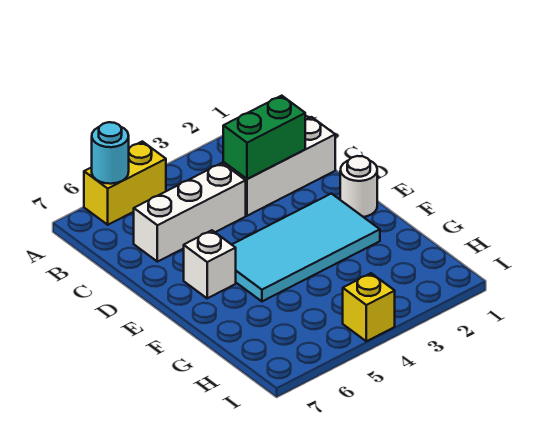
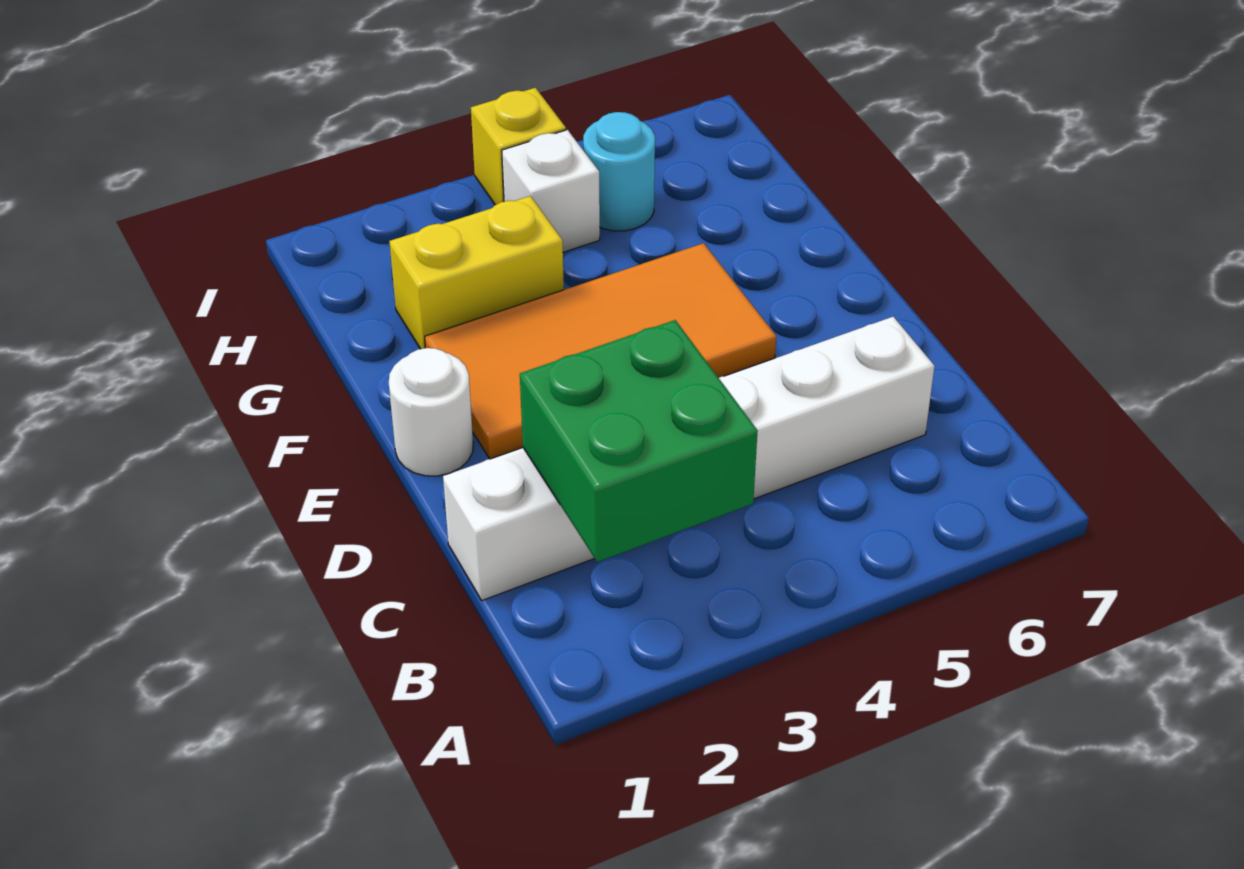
yellow brick A5:A6 level 1 -> yellow brick G2:G3 level 1
cyan round brick A6 level 2 -> cyan round brick H5 level 1
green brick C2:C3 level 2 -> green brick B2:C3 level 2
cyan tile E2:F5 level 1 -> orange tile E2:F5 level 1
white brick E6 level 1 -> white brick H4 level 1

